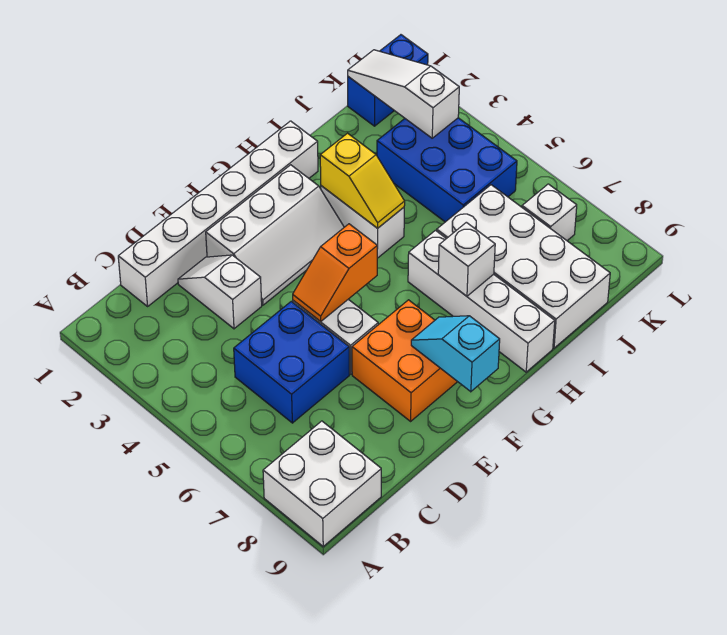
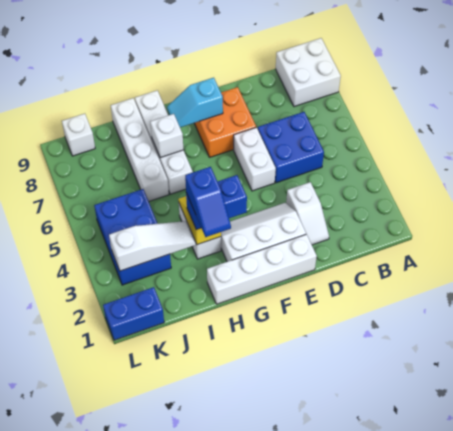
white brick C1:H1 level 1 -> white brick E1:H1 level 1
orange slope E5:F5 level 2 top F -> none
cyan slope F8:F9 level 2 top 9 -> cyan slope F8:G8 level 2 top F
none -> blue brick G3:H3 level 3
none -> blue slope H2:H3 level 4 top 3
white brick I6:J9 level 1 -> white brick I6:I9 level 1
white slope K1:K3 level 2 top 3 -> white slope I3:K3 level 2 top K
white brick K7 level 1 -> white brick K9 level 1

